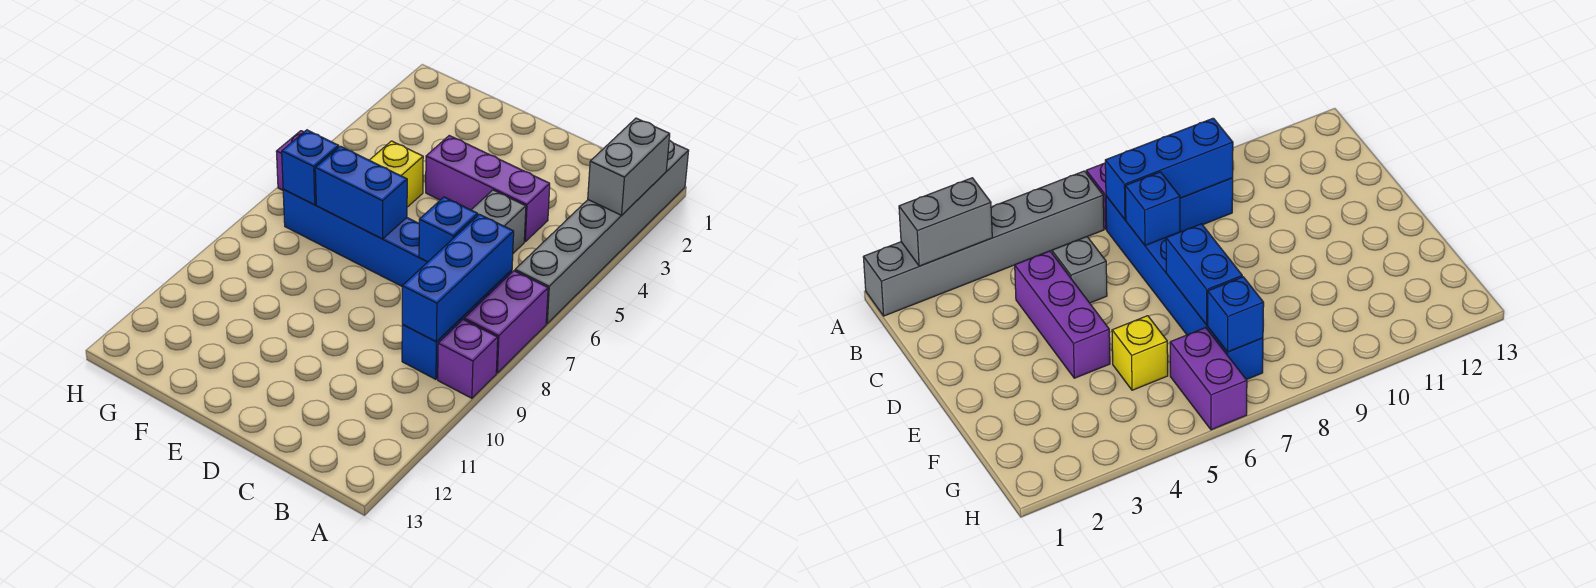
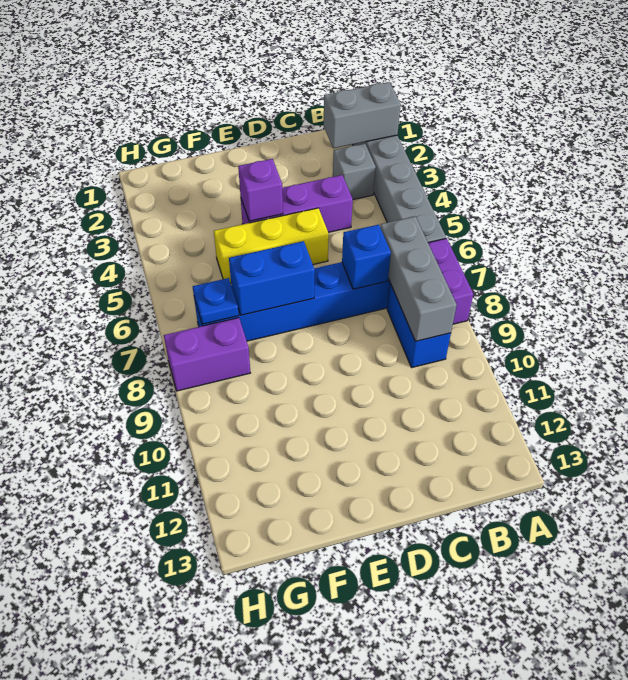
grey brick A2:A3 level 2 -> grey brick A2:B2 level 2
purple brick A9 level 1 -> purple brick E4 level 2
blue brick B7:B9 level 2 -> grey brick B7:B9 level 2
grey brick C5 level 1 -> grey brick B3 level 1
yellow brick F5 level 1 -> yellow brick D5:F5 level 1
purple brick G6:H6 level 1 -> purple brick G8:H8 level 1
blue brick G7 level 2 -> blue plate G7 level 2

